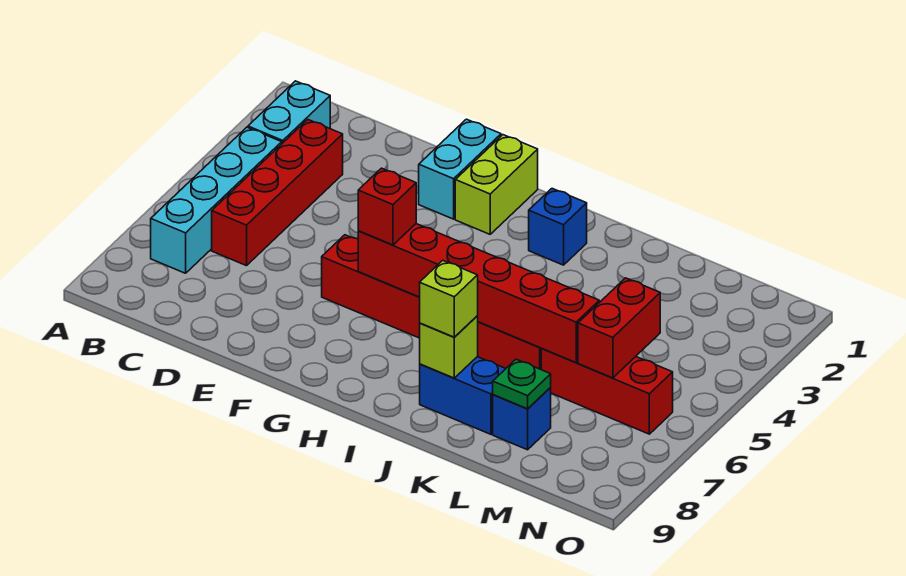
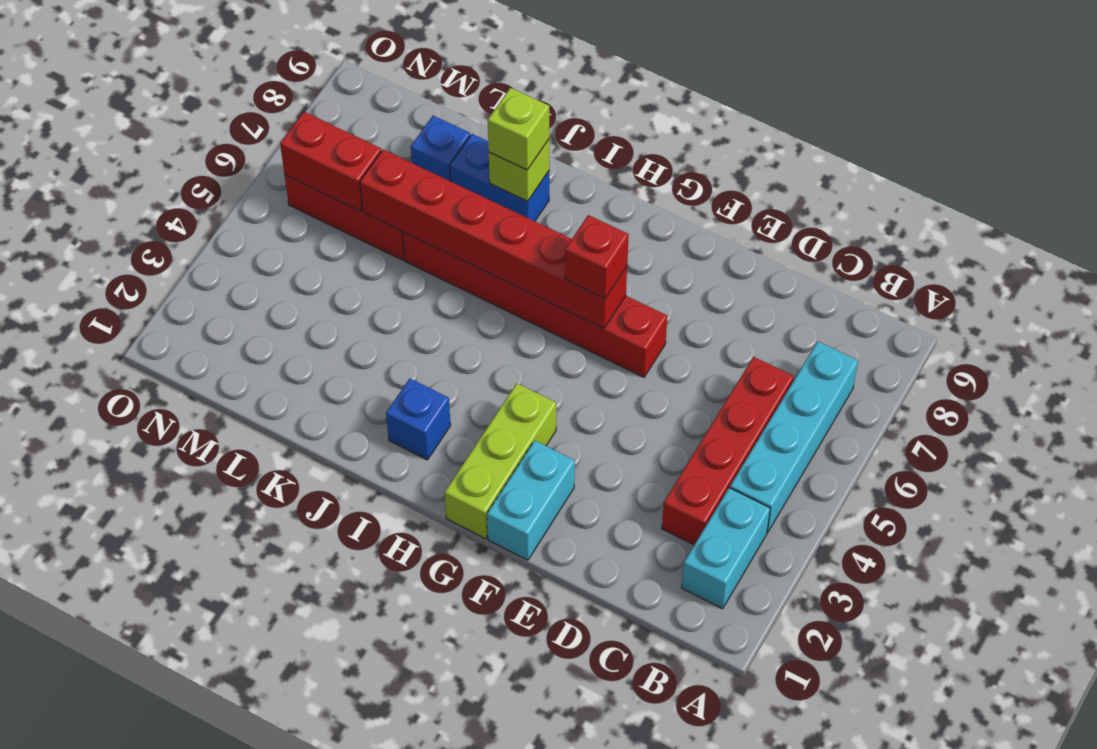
lime brick G1:G2 level 1 -> lime brick G1:G3 level 1
green plate L8 level 2 -> none
red brick M5:M6 level 2 -> red brick M6:N6 level 2

